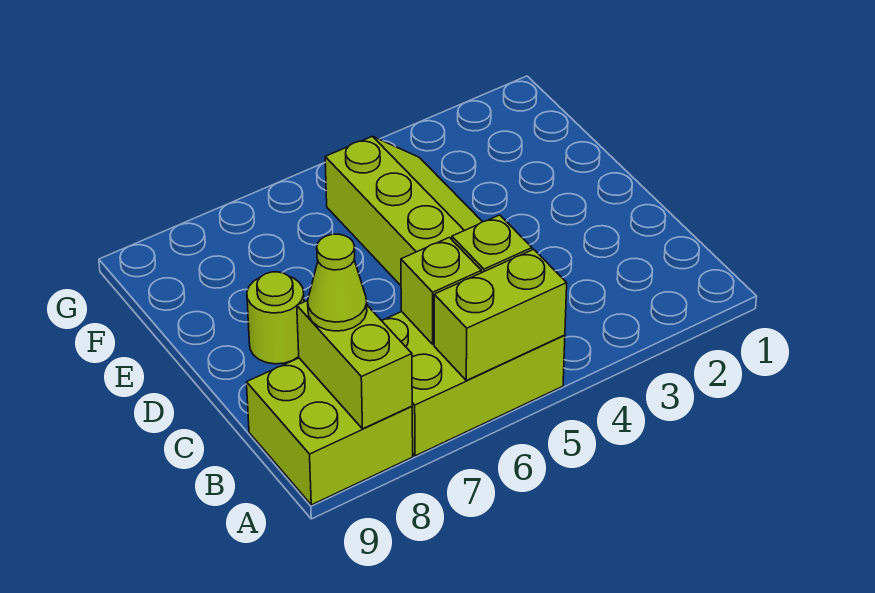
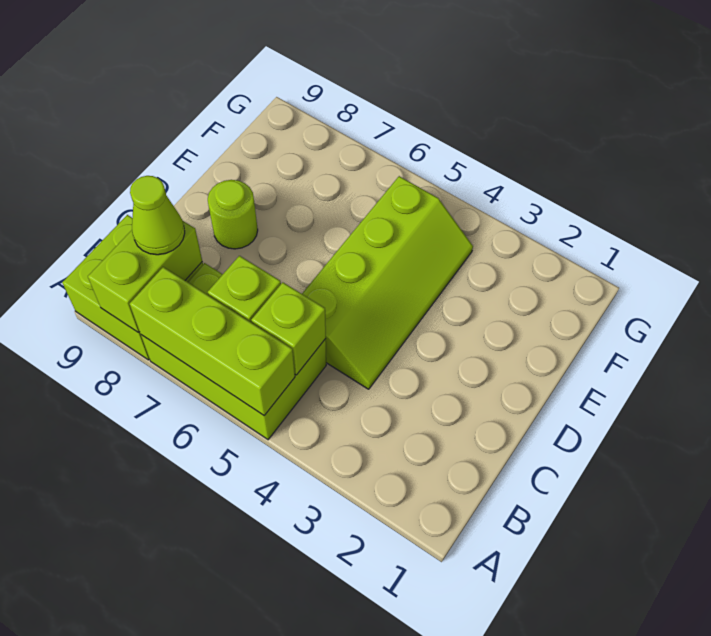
lime brick A5:A6 level 2 -> lime brick A5:A7 level 2

